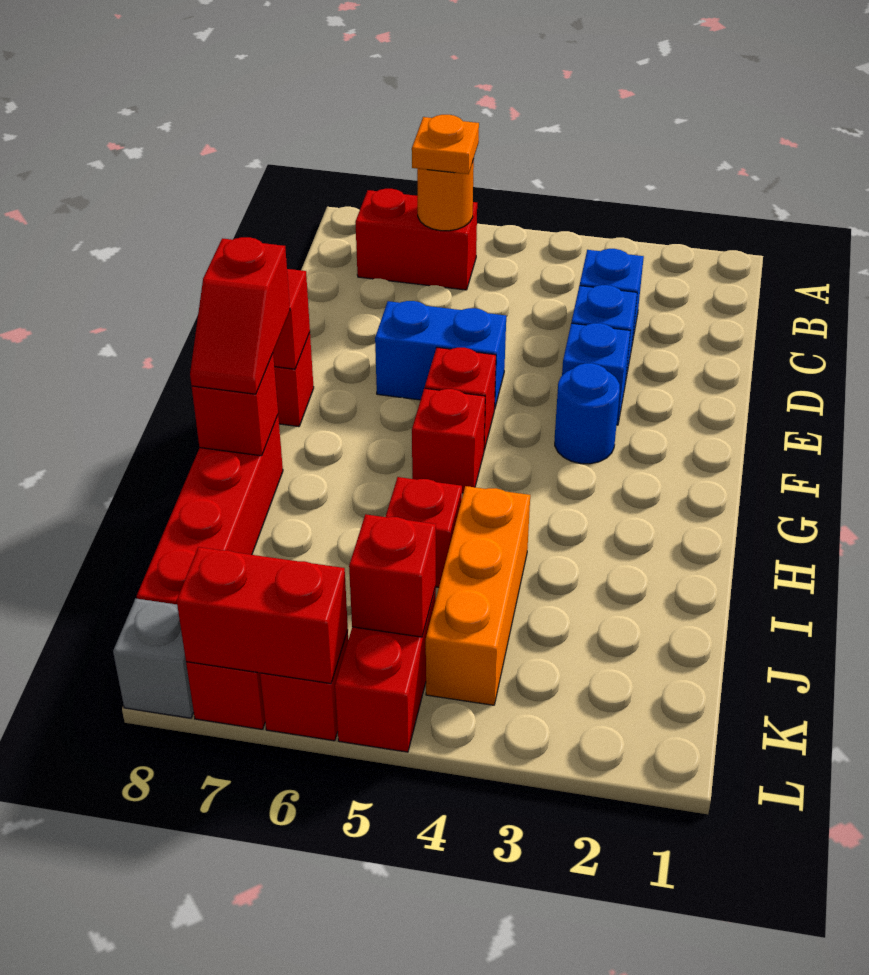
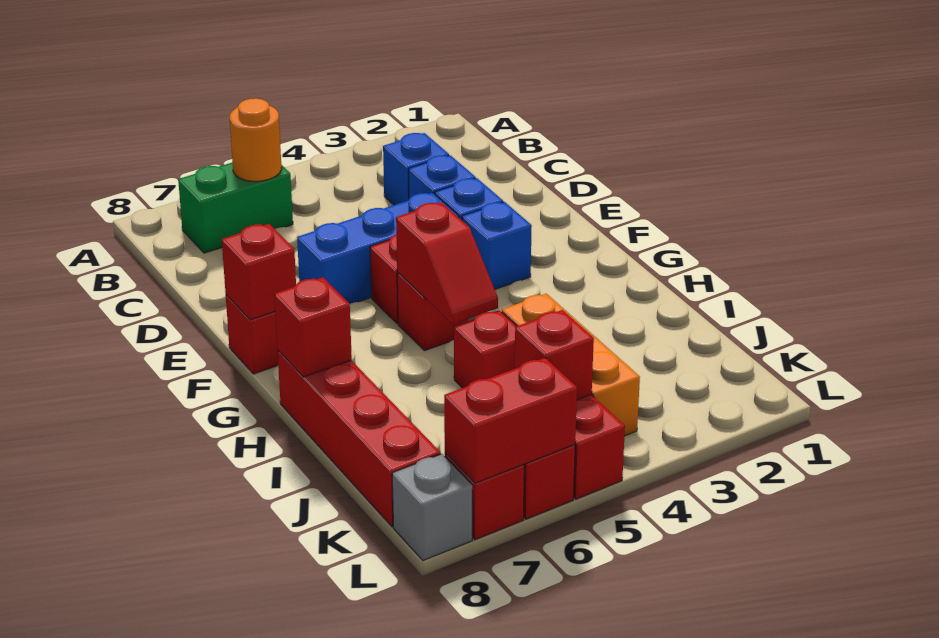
red brick B6:B7 level 1 -> green brick B6:B7 level 1
orange plate B6 level 3 -> none
blue brick E5:E6 level 1 -> blue brick E4:E6 level 1
blue round brick F3 level 1 -> blue brick F3 level 1
red slope G8:H8 level 3 top G -> red slope G5:H5 level 2 top G

